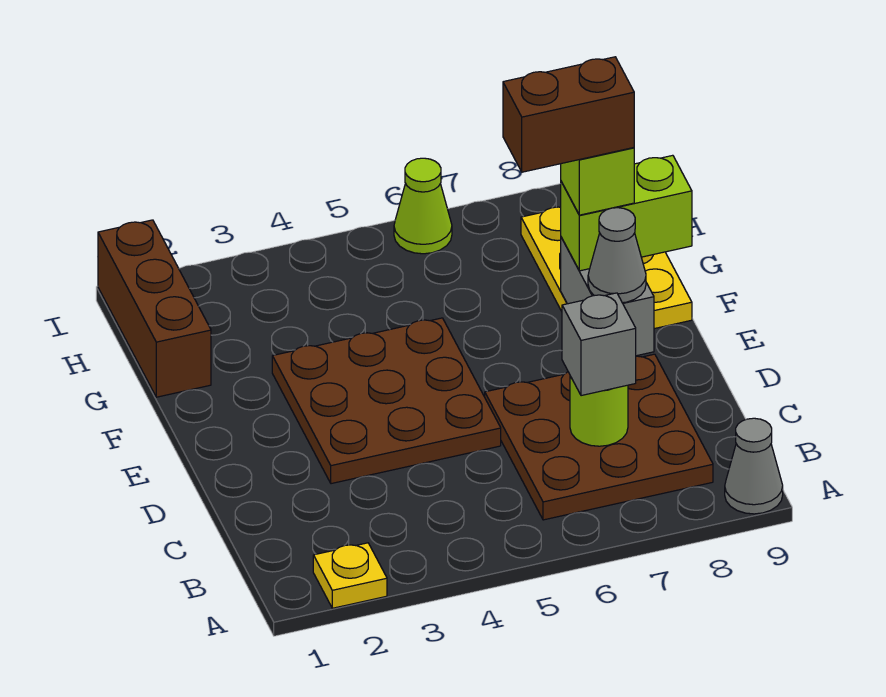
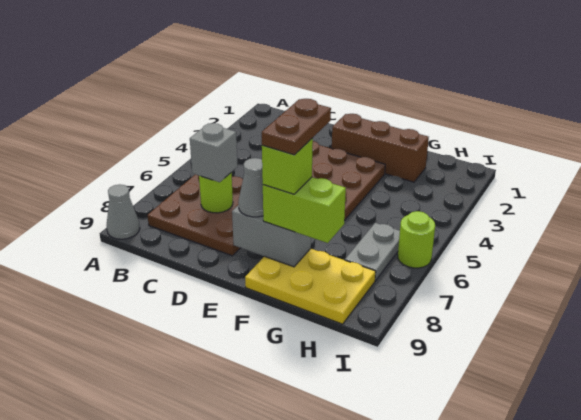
yellow plate A2 level 1 -> none
brown brick F7:F8 level 5 -> brown plate F7:F8 level 5
lime brick F8:F9 level 3 -> lime brick F8:G8 level 3
brown brick G1:I1 level 1 -> brown brick E2:G2 level 1
none -> grey plate H6:H7 level 1
lime cone I6 level 1 -> lime round brick I6 level 1

